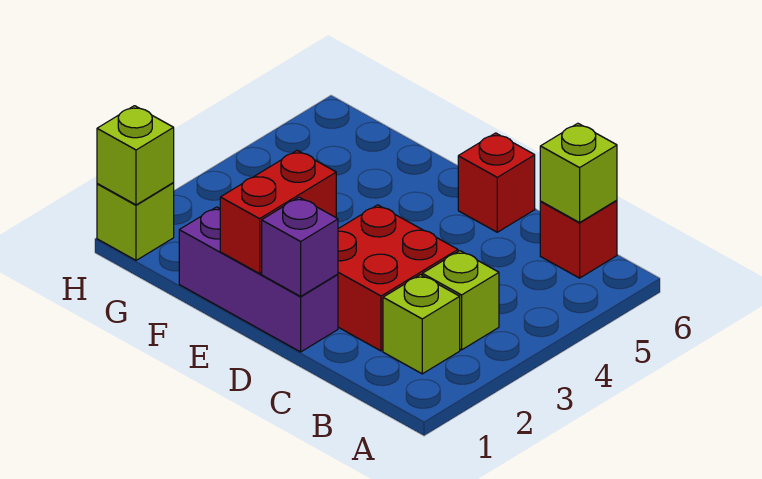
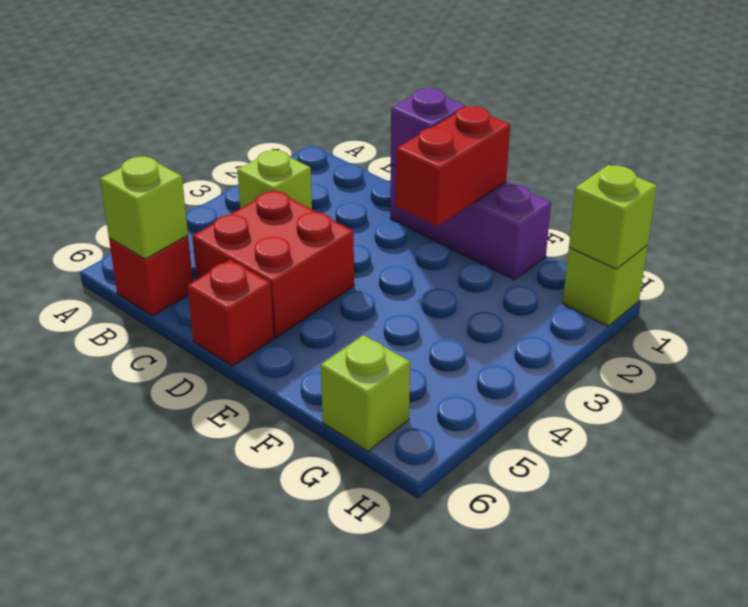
lime brick B2 level 1 -> lime brick G6 level 1
red brick C2:D3 level 1 -> red brick C4:D5 level 1

